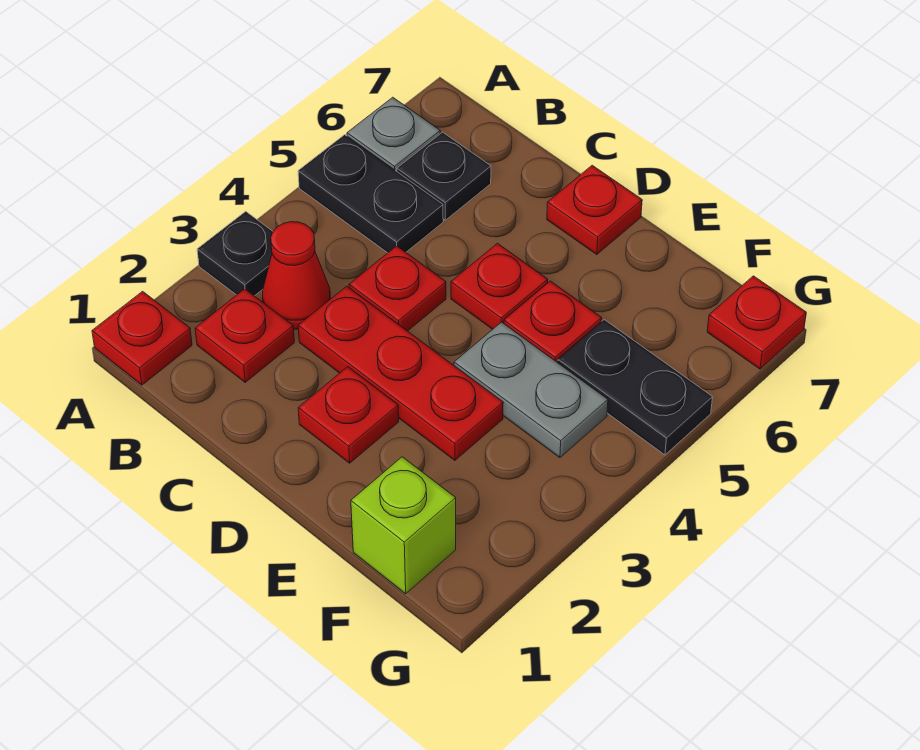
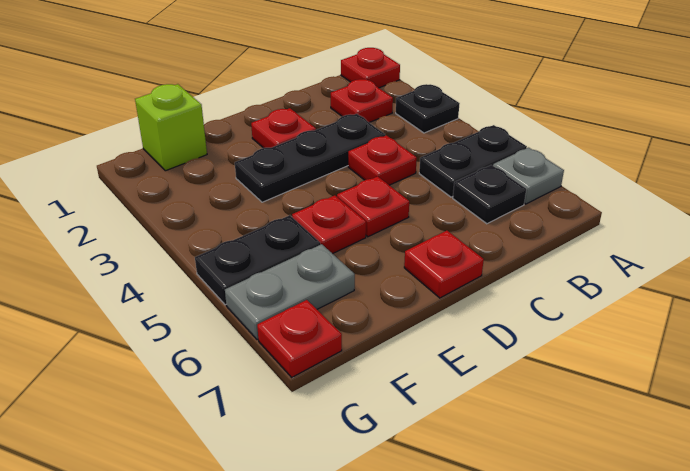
red cone B3 level 1 -> none
red plate C3:E3 level 1 -> black plate C3:E3 level 1
grey plate E4:F4 level 1 -> grey plate F6:G6 level 1

